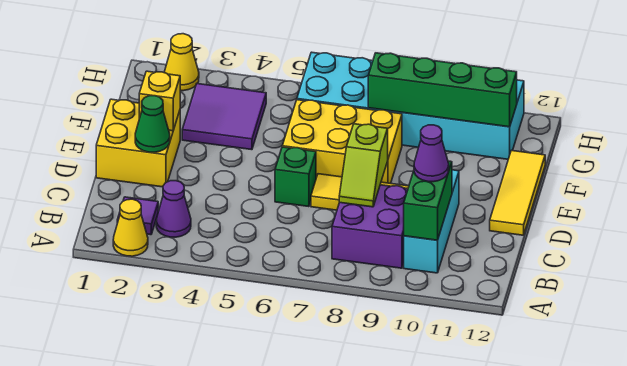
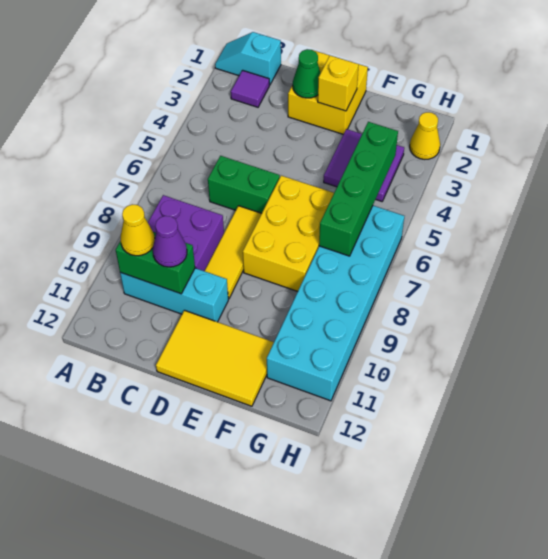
none -> cyan slope A1:B1 level 1 top B
yellow cone A2 level 1 -> yellow cone B10 level 3
purple cone B3 level 1 -> none
lime slope C8:D8 level 2 top D -> none
green brick D6 level 1 -> green brick C6:D6 level 1
yellow tile D12:F12 level 1 -> yellow tile D11:F12 level 1
green brick G8:G11 level 2 -> green brick G4:G7 level 2

